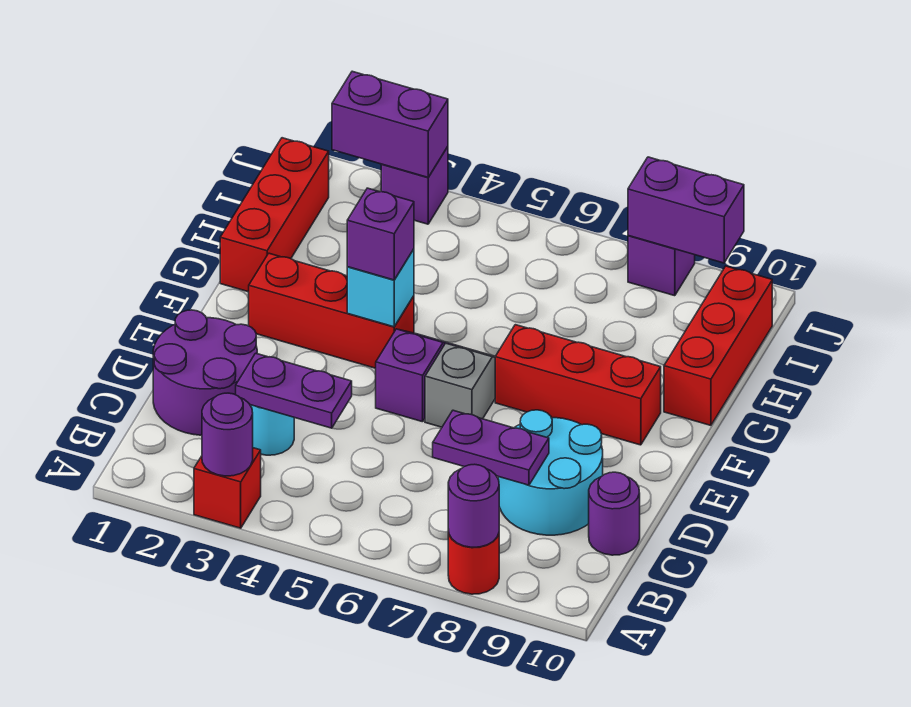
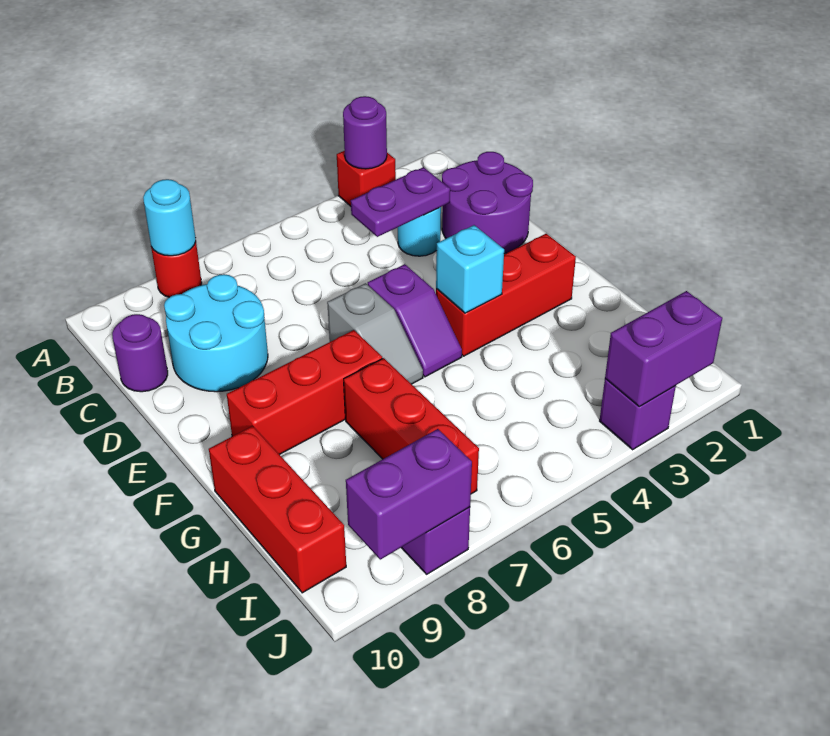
purple round brick A8 level 2 -> cyan round brick A8 level 2
purple plate C7:C8 level 2 -> none
purple brick F4 level 3 -> none
red brick G1:I1 level 1 -> red brick G7:I7 level 1

